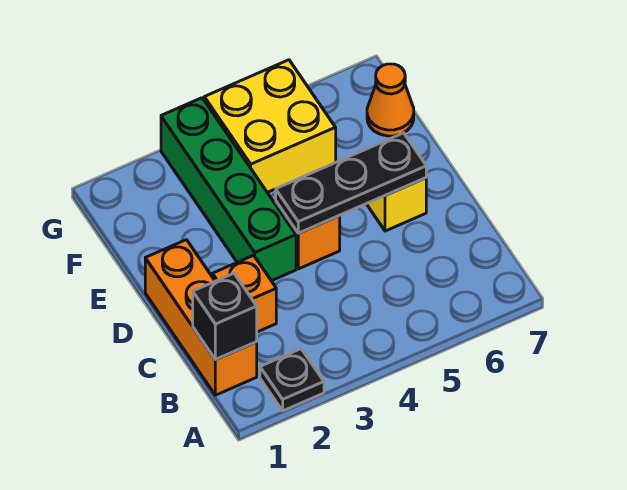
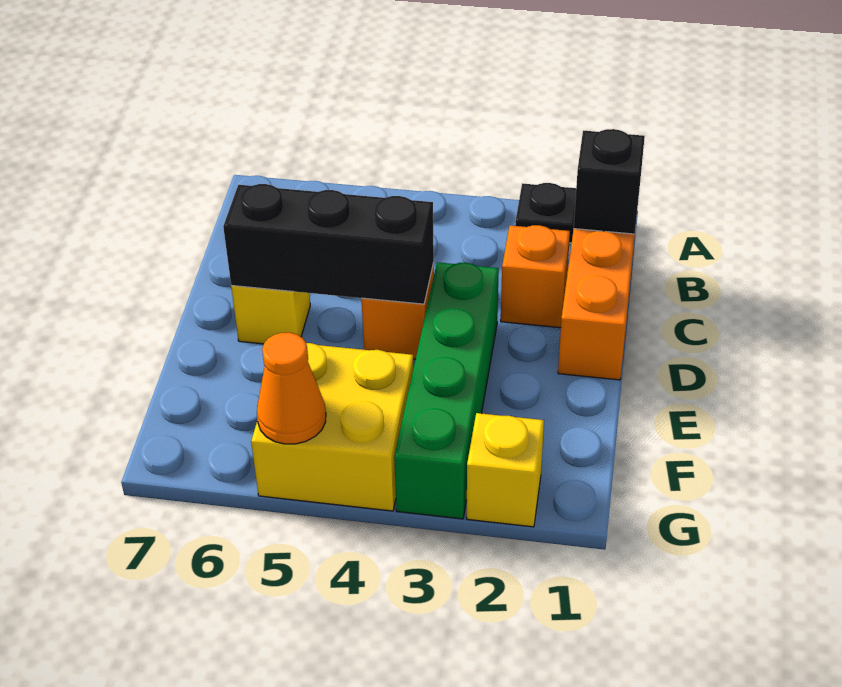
black plate D4:D6 level 2 -> black brick D4:D6 level 2
orange cone F7 level 1 -> orange cone G5 level 2
none -> yellow brick G2 level 1

